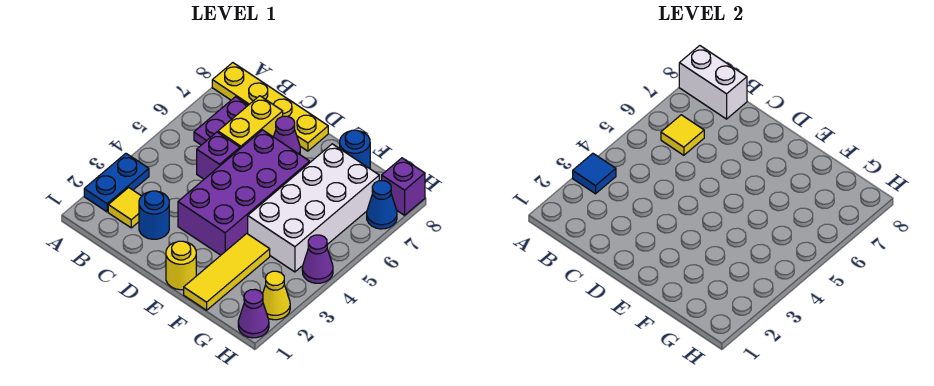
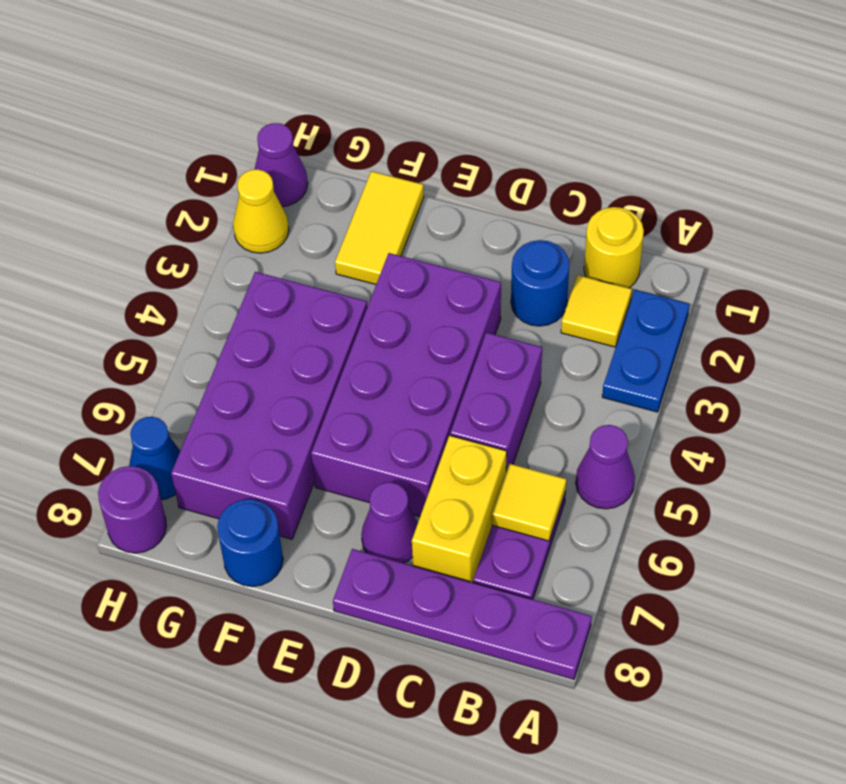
blue tile A3 level 2 -> none
yellow plate A8:D8 level 1 -> purple plate A8:D8 level 1
white brick A8:B8 level 2 -> none
purple brick C5 level 1 -> purple brick C4:C5 level 1
yellow round brick E1 level 1 -> yellow round brick B1 level 1
yellow tile F1:F3 level 1 -> yellow tile F1:F2 level 1
white brick F4:G7 level 1 -> purple brick F4:G7 level 1
purple cone H4 level 1 -> purple cone A5 level 1
purple brick H8 level 1 -> purple round brick H8 level 1

